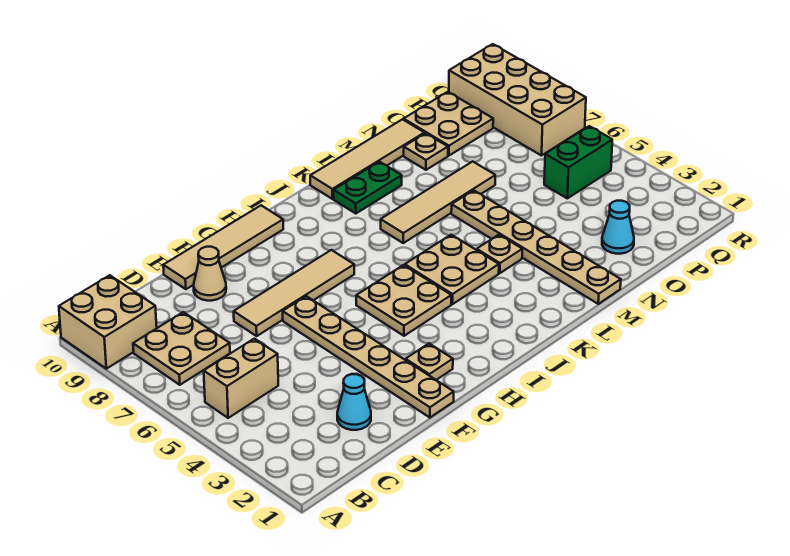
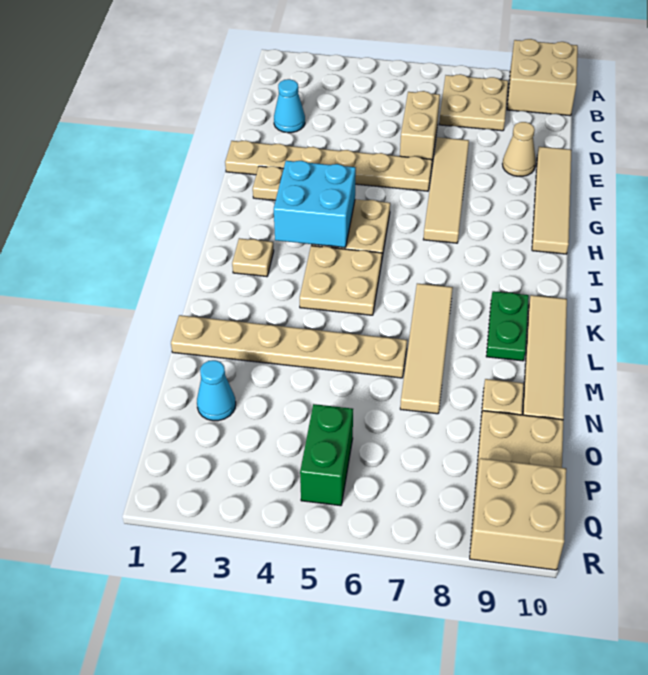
tan brick B5:C5 level 1 -> tan brick D6:E6 level 1
none -> cyan brick H3:I4 level 2
tan plate L4 level 1 -> tan plate J2 level 1
tan brick Q7:R10 level 1 -> tan brick Q9:R10 level 1

